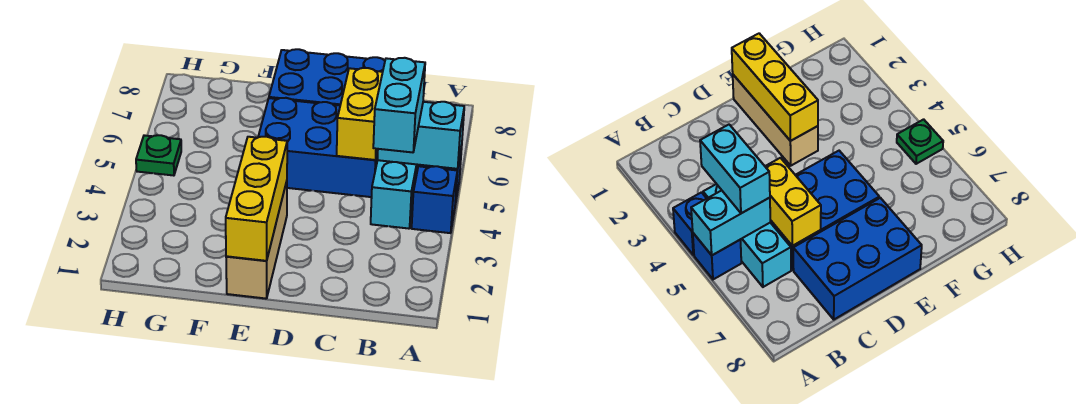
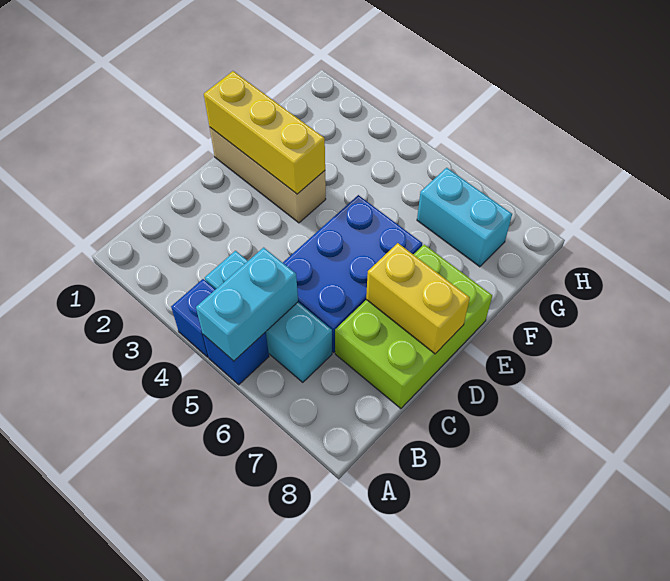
cyan brick B4:B5 level 3 -> cyan brick G6:G7 level 1
yellow brick C5:C6 level 2 -> yellow brick D7:D8 level 2
blue brick C7:E8 level 1 -> lime brick C7:E8 level 1
green plate H5 level 1 -> none

